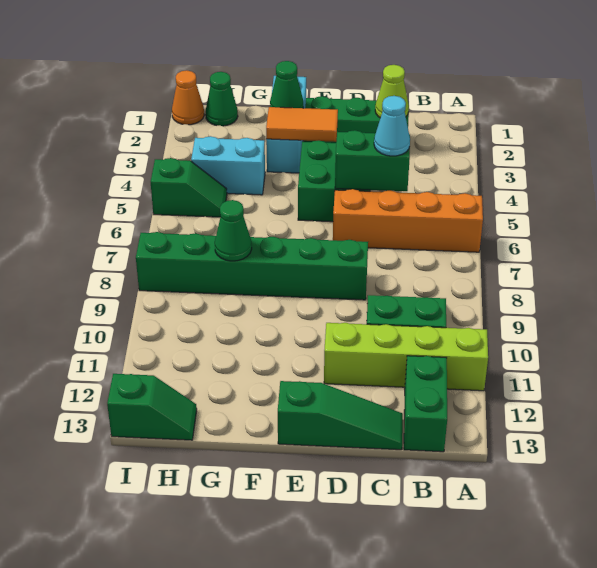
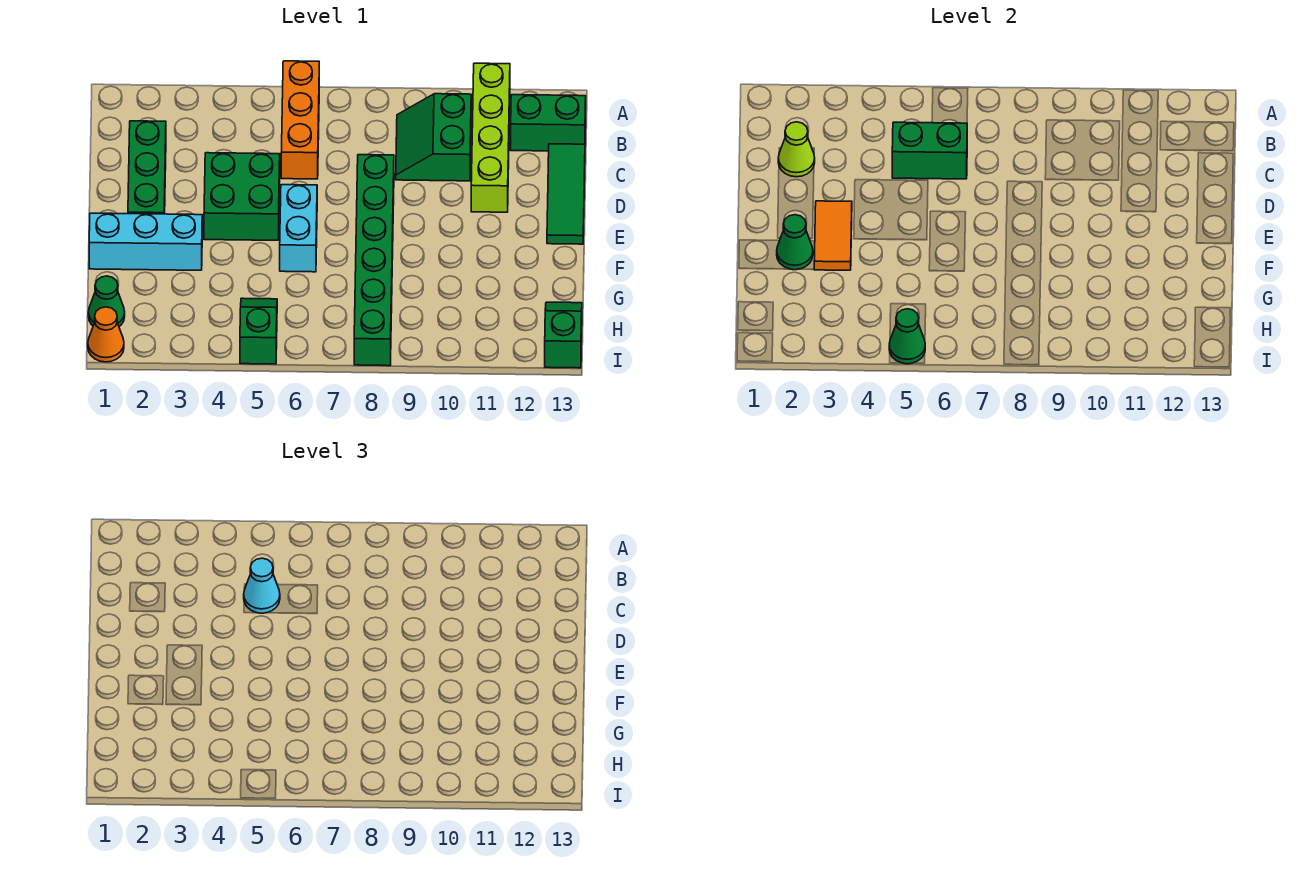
orange brick A6:D6 level 1 -> orange brick A6:C6 level 1
green brick C5:D5 level 2 -> green brick C5:C6 level 2
green slope C13:E13 level 1 top E -> green tile C13:E13 level 1
cyan brick G4:H4 level 1 -> cyan brick E6:F6 level 1
green cone G8 level 2 -> green cone I5 level 2

